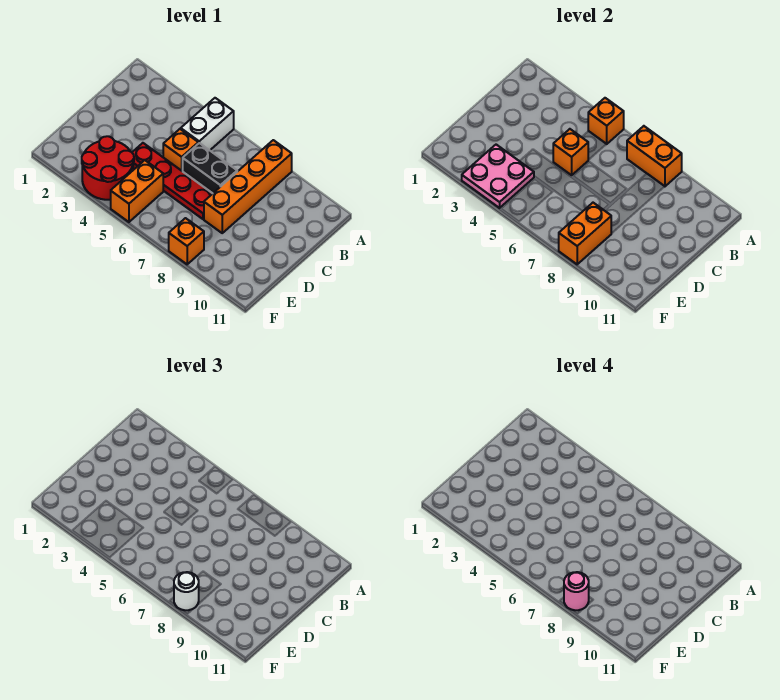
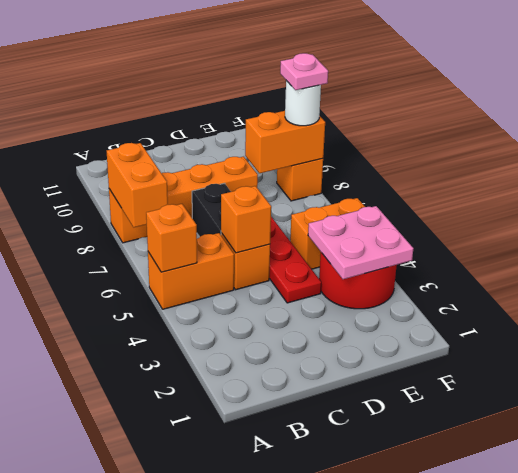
white brick A5:B5 level 1 -> orange brick A5:B5 level 1
pink round brick F8 level 4 -> pink plate F8 level 4

